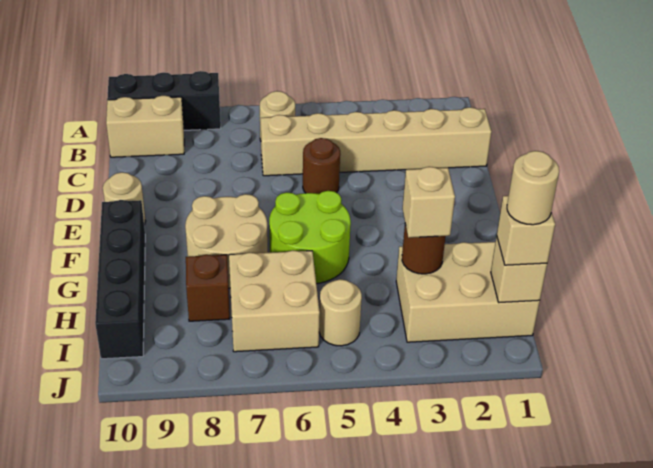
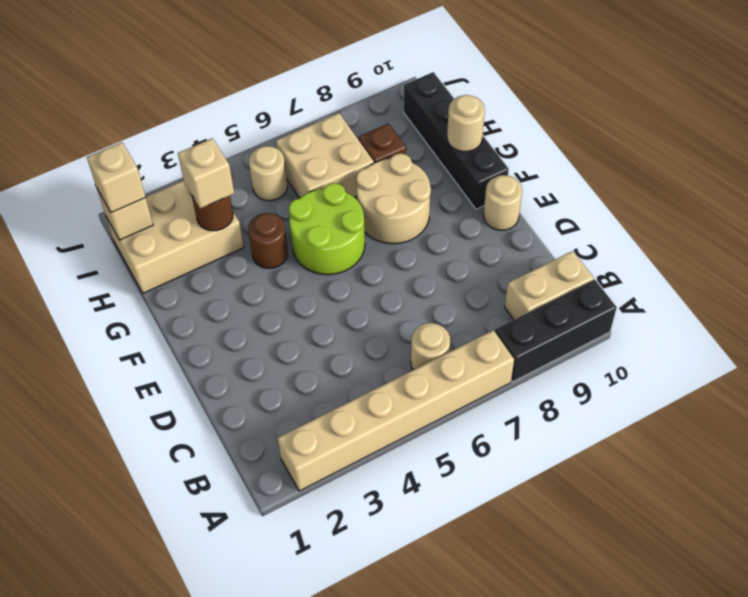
tan brick C1:C6 level 1 -> tan brick A2:A7 level 1
brown round brick D5 level 1 -> brown round brick G4 level 1
tan round brick I1 level 4 -> tan round brick G10 level 2

